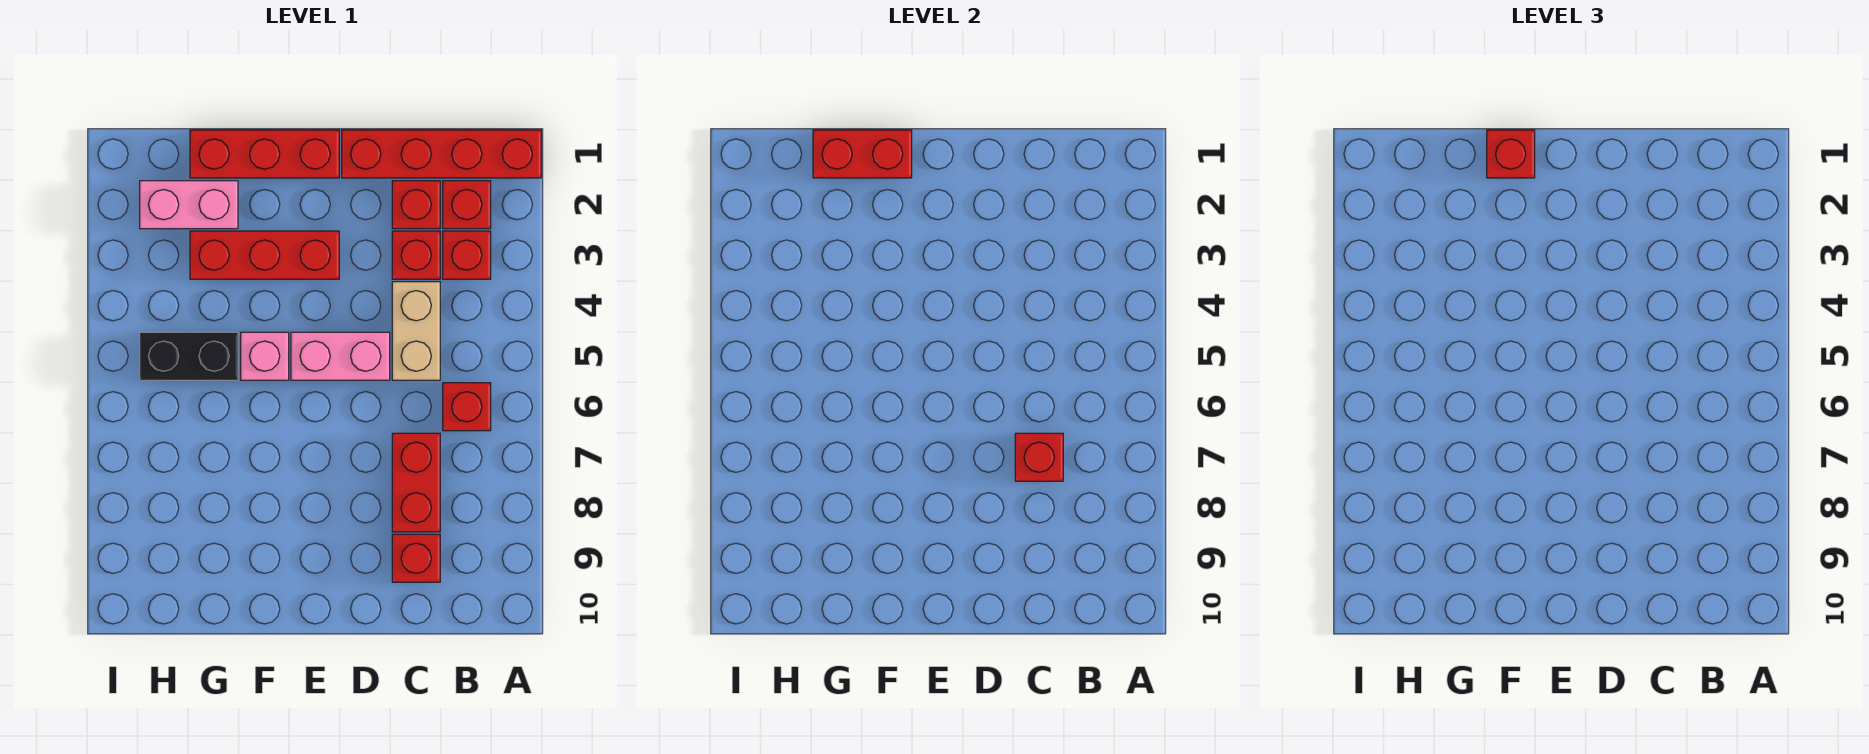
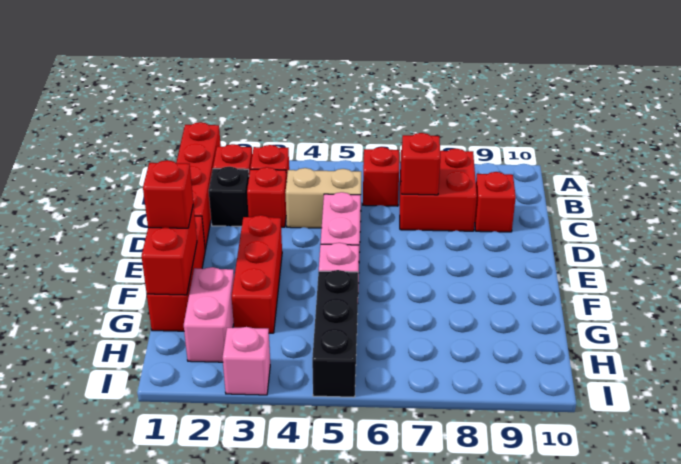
red brick C2 level 1 -> black brick C2 level 1
red brick C7:C8 level 1 -> red brick B7:C8 level 1
black brick G5:H5 level 1 -> black brick G5:I5 level 1
none -> pink brick I3 level 1

